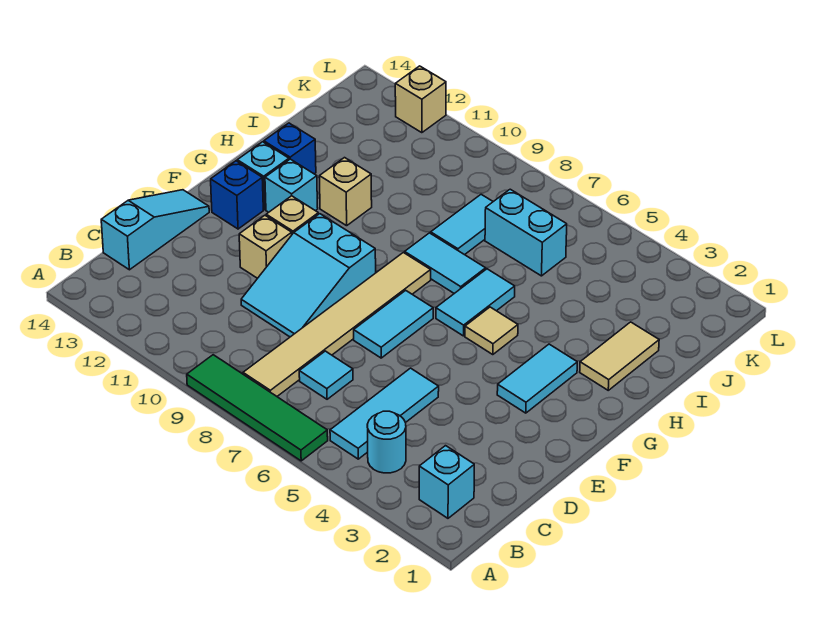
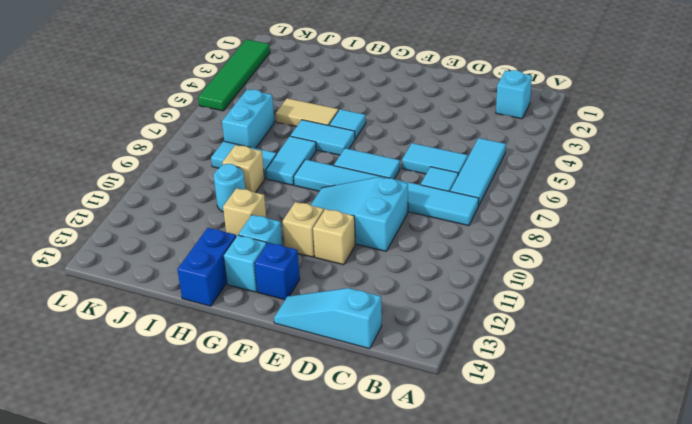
green tile A6:A9 level 1 -> green tile L2:L5 level 1
cyan round brick B4 level 1 -> cyan round brick I10 level 1
cyan tile B5:D5 level 1 -> cyan tile B5:B7 level 1
tan tile B8:G8 level 1 -> cyan tile B8:G8 level 1
cyan slope D9:F10 level 1 top F -> cyan slope D9:F10 level 1 top D
cyan tile F3:G3 level 1 -> cyan tile C6:D6 level 1
tan tile G5 level 1 -> cyan tile G5 level 1
tan tile H2:I2 level 1 -> tan tile H5:I5 level 1
blue brick H13 level 1 -> blue brick H13:H14 level 1
tan brick L12 level 1 -> tan brick I9 level 1

